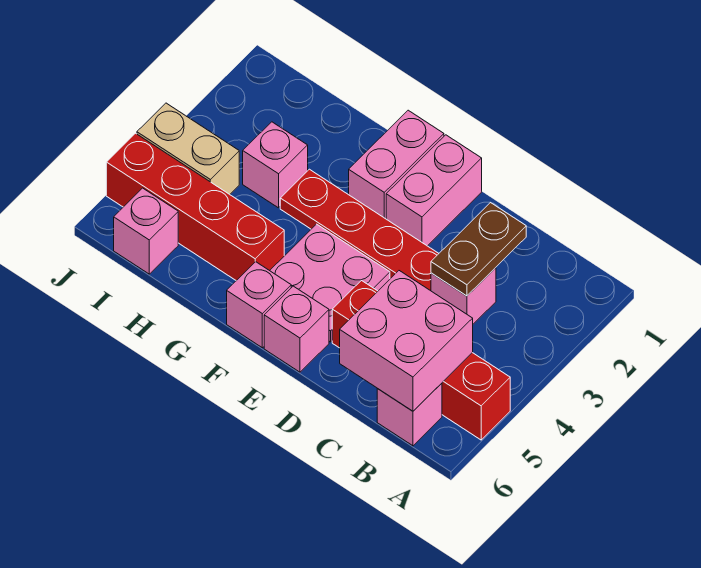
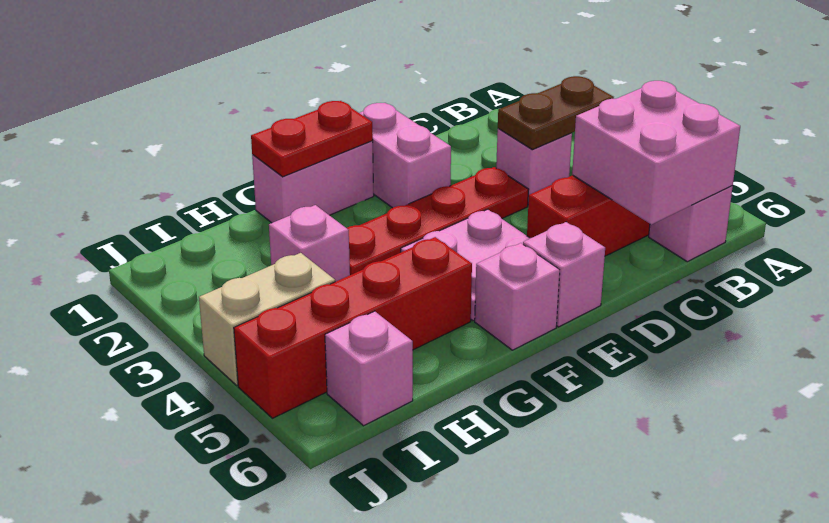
brown plate C2:C3 level 2 -> brown plate B3:C3 level 2
pink brick F1:F2 level 1 -> pink brick F1:G1 level 1
none -> red plate F1:G1 level 2

